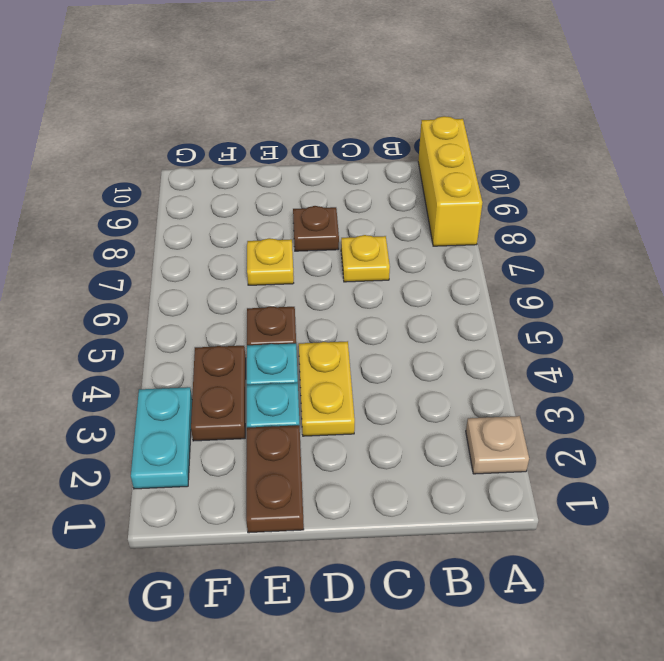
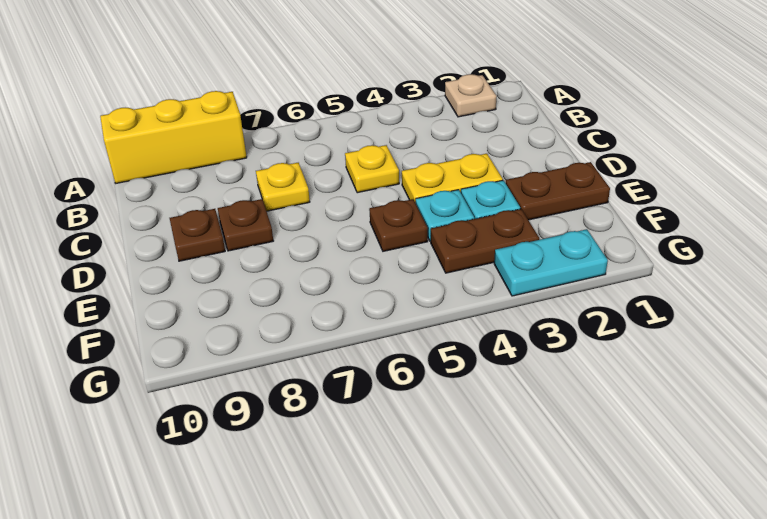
none -> brown plate D9 level 1
yellow plate E7 level 1 -> yellow plate C5 level 1

